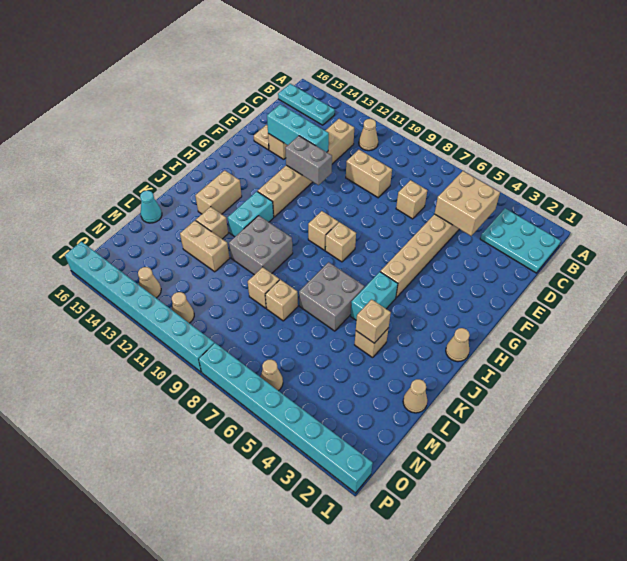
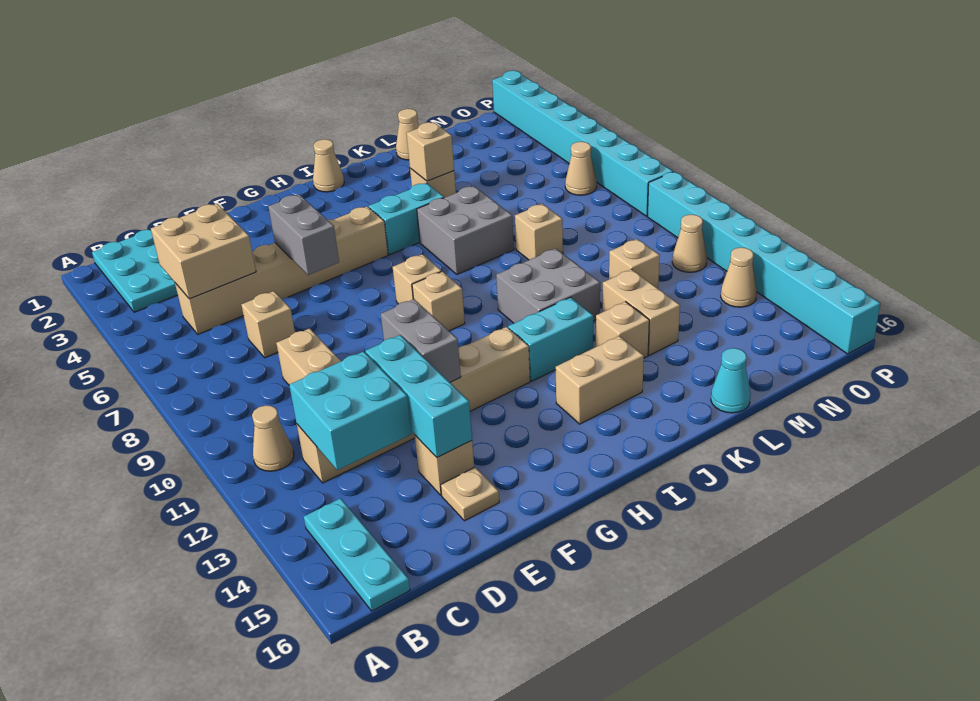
none -> cyan brick C12:D13 level 2
none -> grey brick F5:F6 level 2
tan brick L9 level 1 -> tan brick M11 level 1

